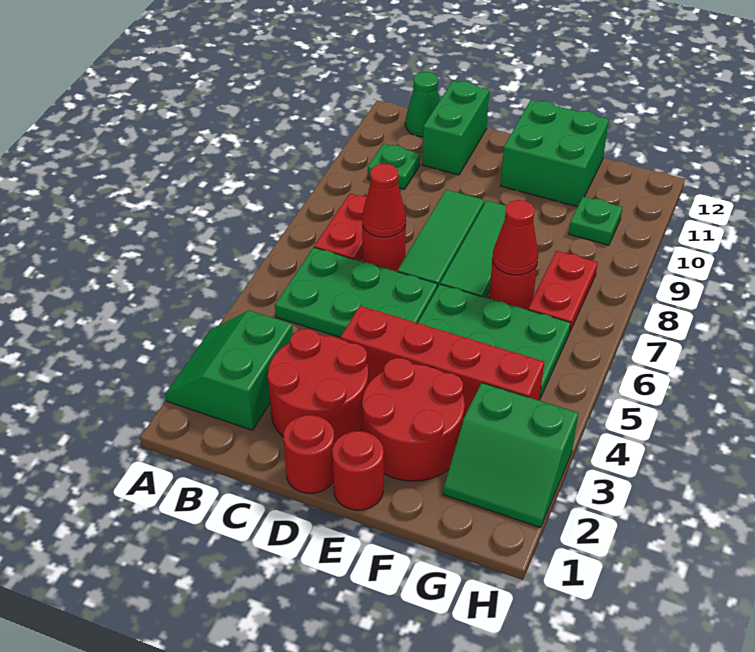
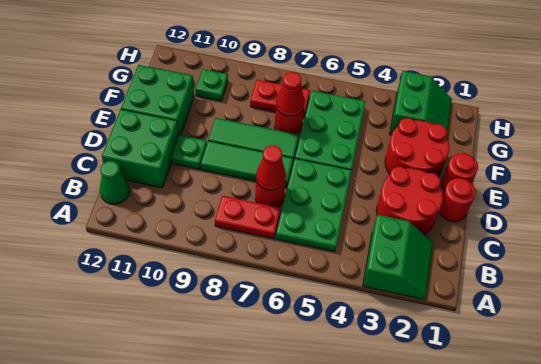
green slope A2:B3 level 1 top B -> green slope A2:B3 level 1 top 3
green plate B10 level 1 -> green plate D10 level 1
green brick C11:C12 level 1 -> green brick C11:D12 level 1
red brick D4:G4 level 1 -> none

